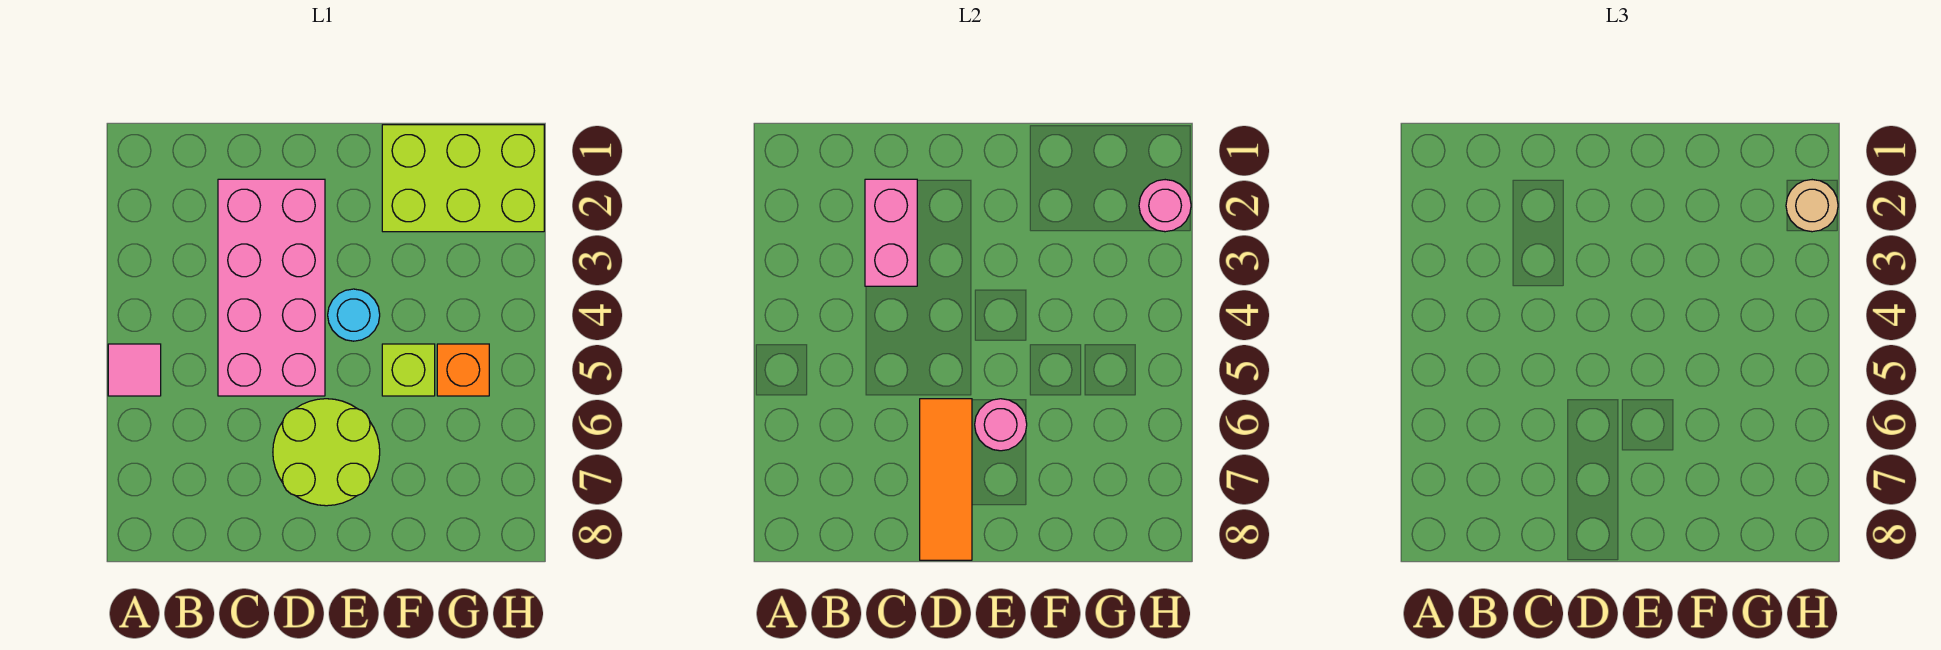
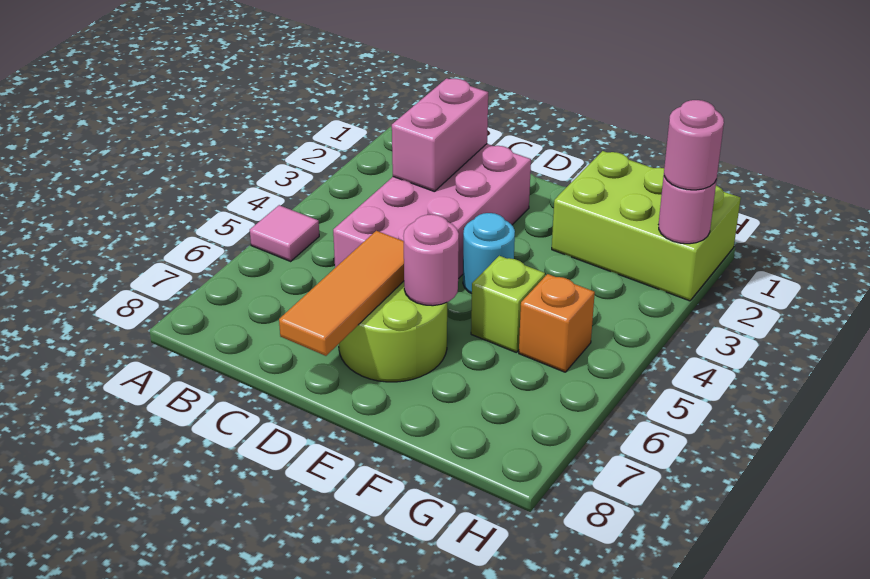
tan round brick H2 level 3 -> pink round brick H2 level 3

